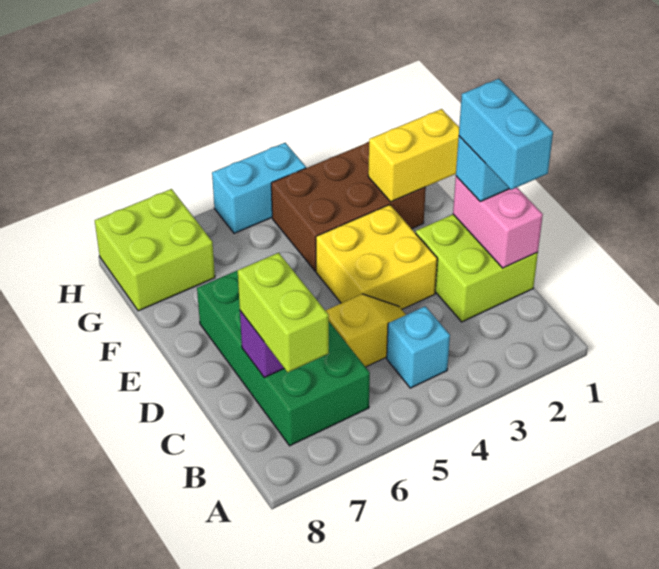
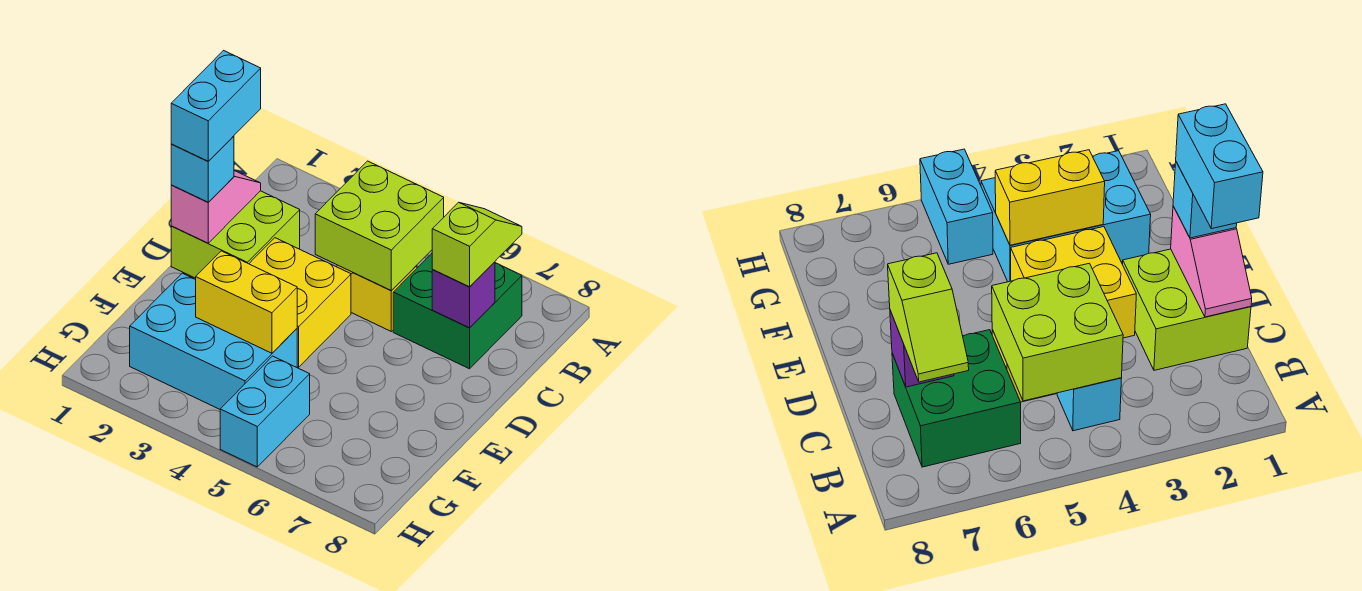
green brick B6:E7 level 1 -> green brick B6:C7 level 1
lime brick B7:C7 level 3 -> lime slope B7:C7 level 3 top C
pink brick C1:D1 level 2 -> pink slope C1:D1 level 2 top D
yellow brick F1:F2 level 2 -> yellow brick F3:F4 level 2
brown brick F2:G4 level 1 -> cyan brick F2:G4 level 1
lime brick G7:H8 level 1 -> lime brick B4:C5 level 2
cyan brick H4:H5 level 1 -> cyan brick G5:H5 level 1

